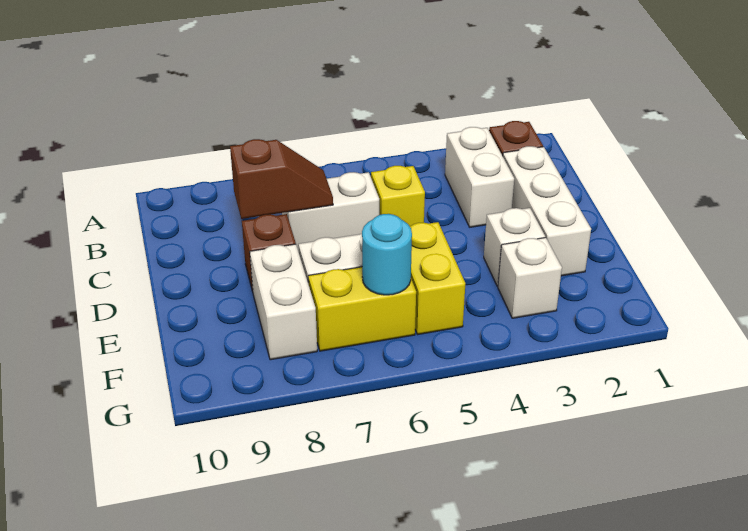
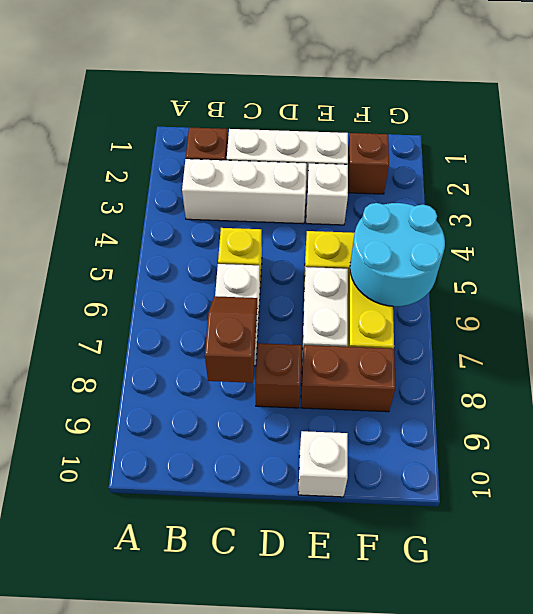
white brick B3:C3 level 1 -> white brick B3:D3 level 1
white brick E8:F8 level 1 -> brown brick E8:F8 level 1
none -> brown brick F2 level 1
white brick F3 level 1 -> white brick E10 level 1
cyan round brick F6 level 2 -> cyan round brick F5:G6 level 2

